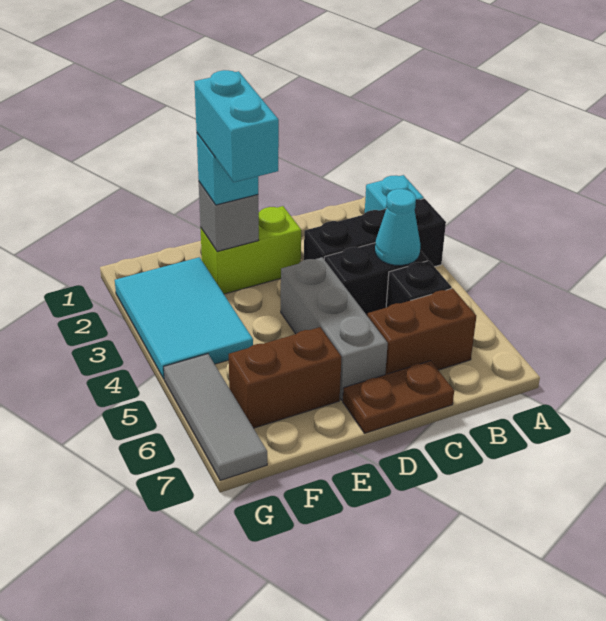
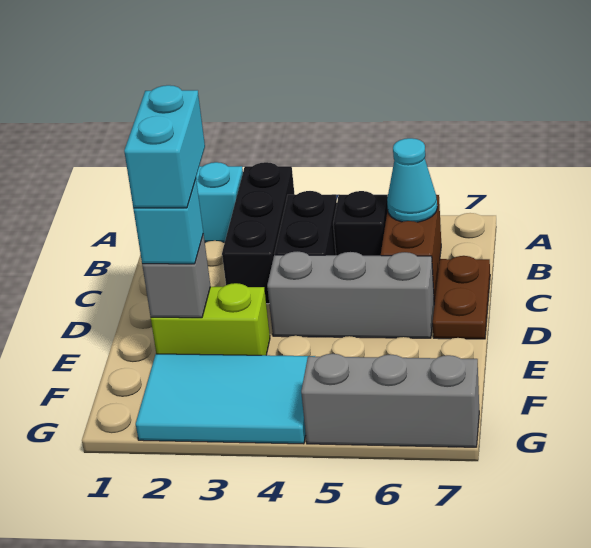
cyan cone B4 level 2 -> cyan cone B6 level 2
lime brick D2:E2 level 1 -> lime brick E2:E3 level 1
cyan brick E2:E3 level 4 -> cyan brick D2:E2 level 4
brown brick E6:F6 level 1 -> none
grey tile G5:G7 level 1 -> grey brick G5:G7 level 1

